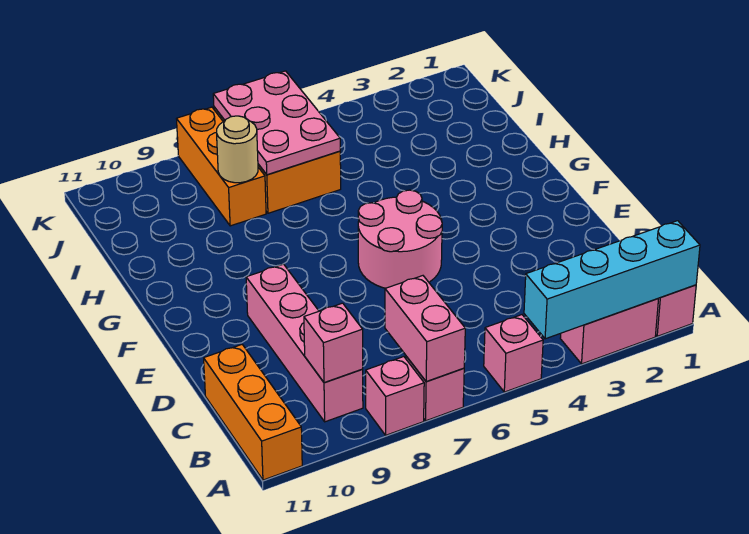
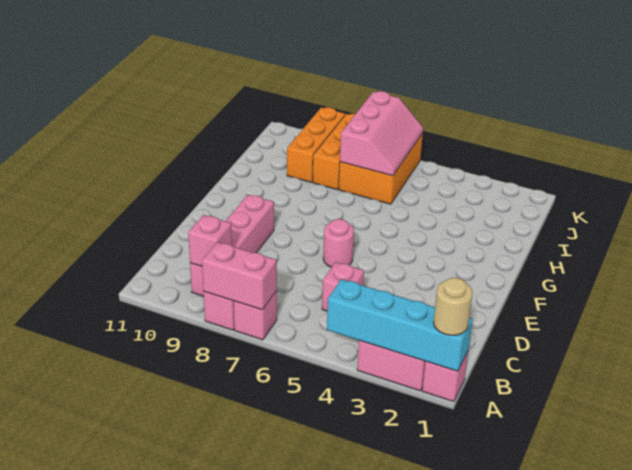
pink brick A5 level 1 -> pink brick C5 level 1
pink brick A7:B7 level 2 -> pink brick A7:A8 level 2
orange brick A11:C11 level 1 -> orange brick I9:K9 level 1
pink round brick E5:F6 level 1 -> pink round brick E6 level 1
pink plate I6:K7 level 2 -> pink slope I6:K7 level 2 top 7
tan round brick I8 level 2 -> tan round brick A1 level 3

